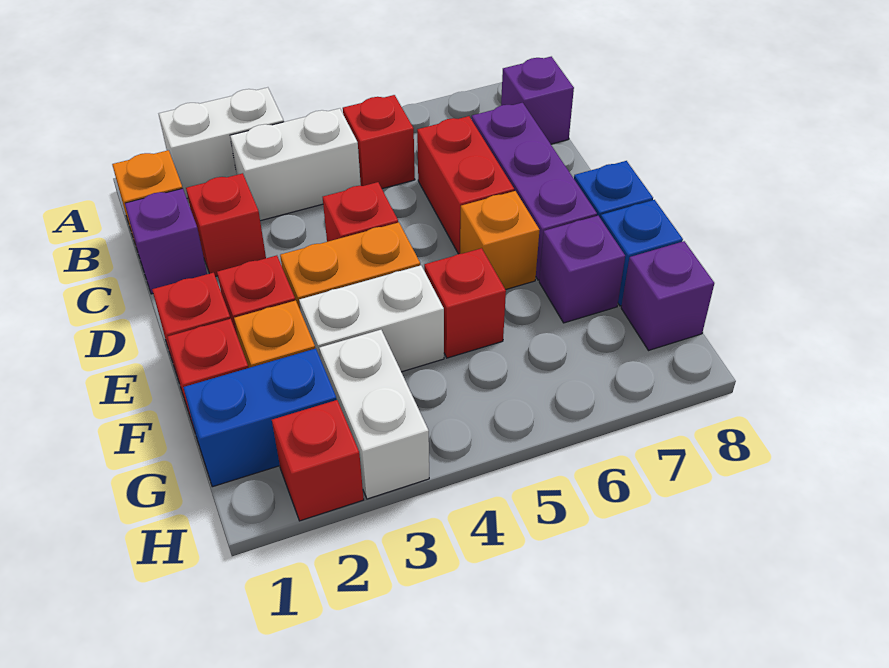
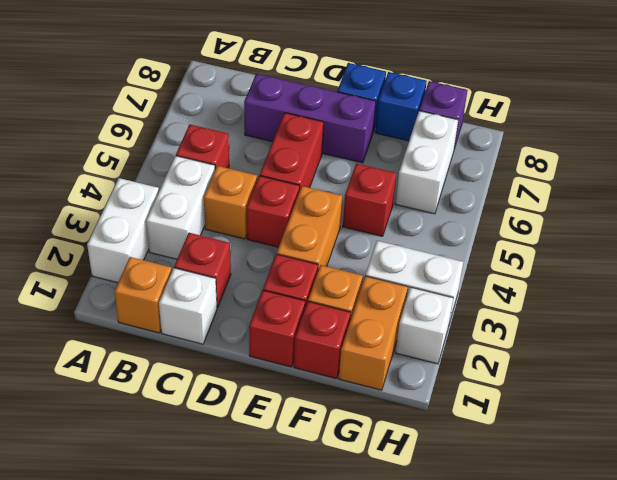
purple brick B8 level 1 -> none
purple brick C1 level 1 -> white brick C1 level 1
red brick C6:D6 level 1 -> red brick D5:D6 level 1
orange brick E6 level 1 -> orange brick C4 level 1
white brick F3:F4 level 1 -> white brick G6:G7 level 1
purple brick F7 level 1 -> none
blue brick G1:G2 level 1 -> orange brick G1:G2 level 1
red brick H2 level 1 -> white brick H2 level 1

